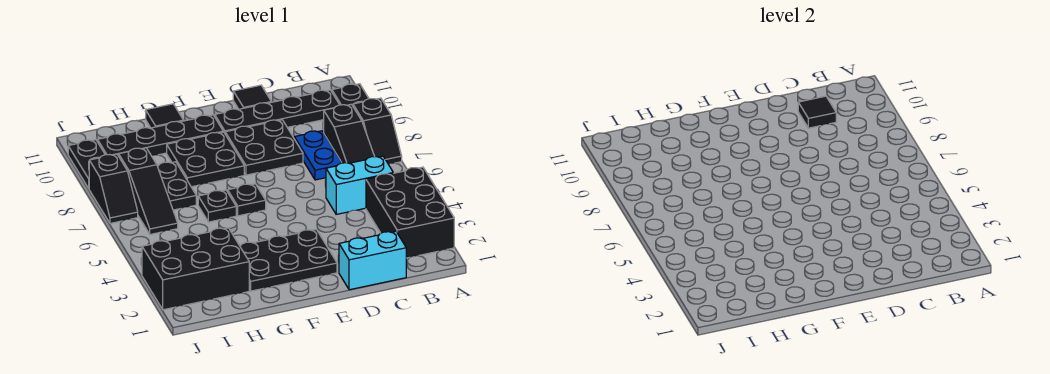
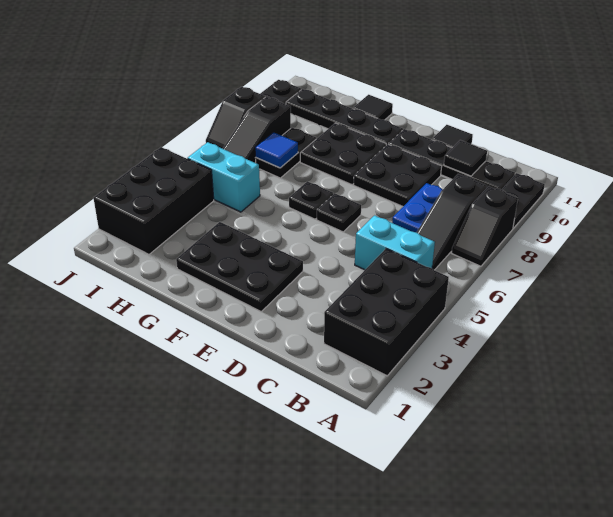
cyan brick C1:D1 level 1 -> cyan brick H5:I5 level 1
black plate G6 level 1 -> black plate E6 level 1
black brick H2:J3 level 1 -> black brick I2:J4 level 1
none -> blue tile H7 level 2

